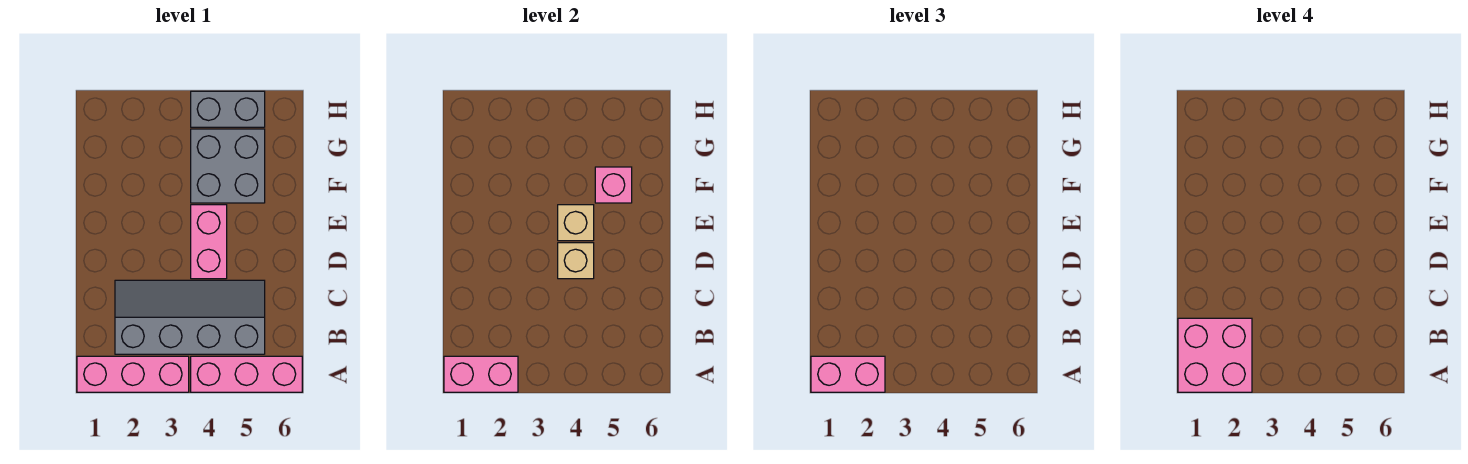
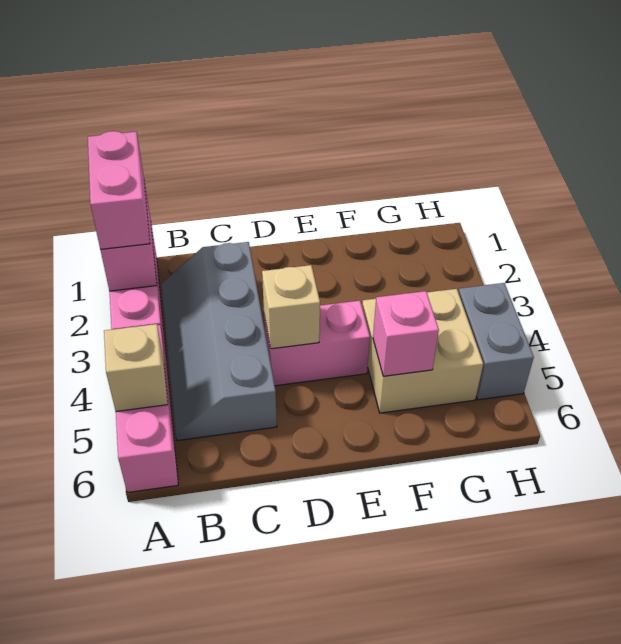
pink brick A1:B2 level 4 -> none
grey slope B2:C5 level 1 top B -> grey slope B2:C5 level 1 top C
tan brick E4 level 2 -> tan brick A5 level 2
grey brick F4:G5 level 1 -> tan brick F4:G5 level 1

